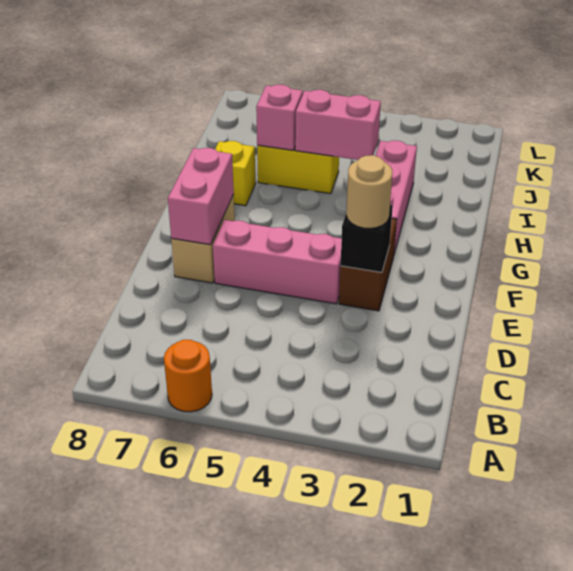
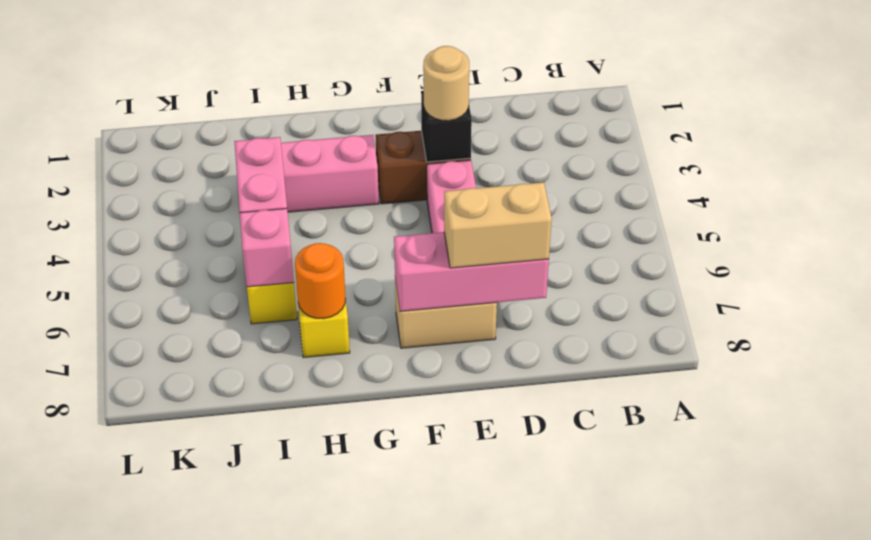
orange round brick A6 level 1 -> orange round brick H7 level 2
none -> tan brick D7:E7 level 3
pink brick E7:F7 level 2 -> pink brick D7:F7 level 2

